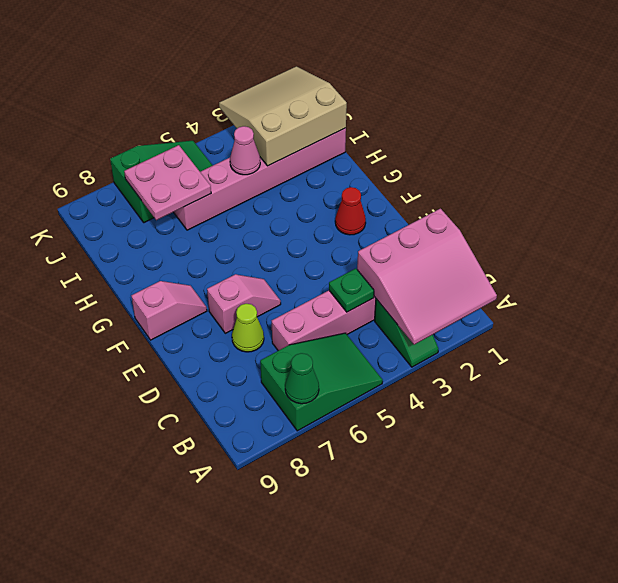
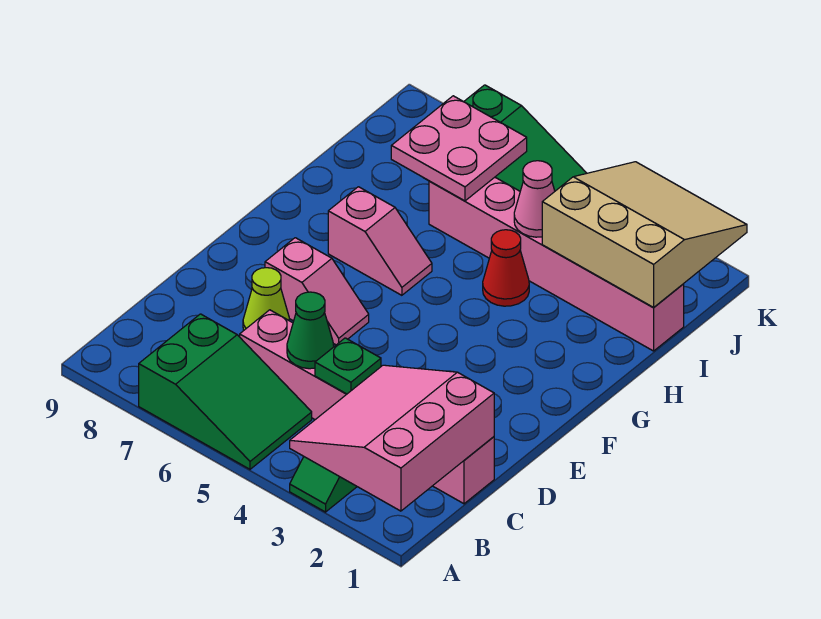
pink slope A1:C3 level 2 top C -> pink slope A1:C3 level 2 top 1
green cone A7 level 2 -> green cone C5 level 2
red cone F2 level 1 -> red cone H4 level 1
pink slope F8:F9 level 1 top 9 -> pink slope G6:G7 level 1 top 7

